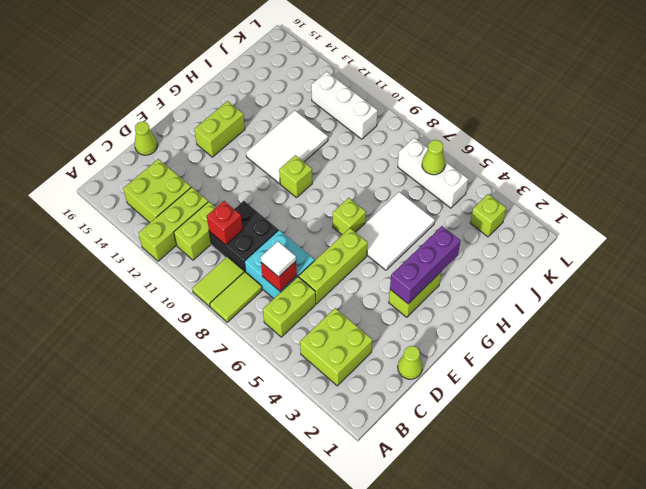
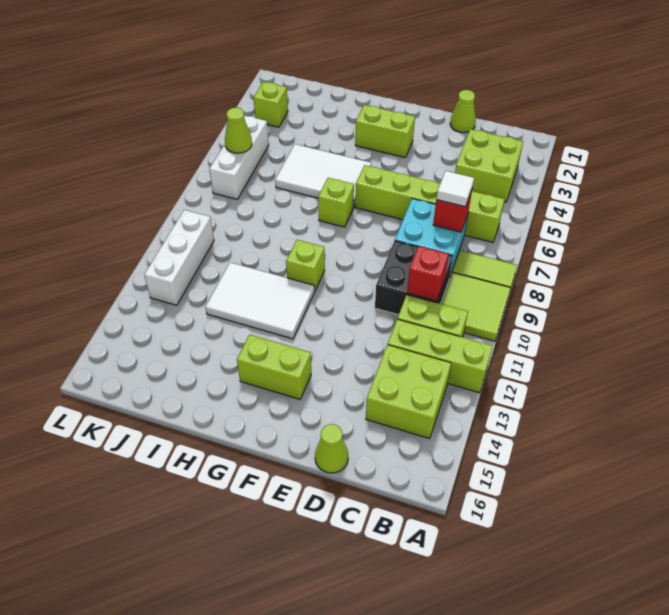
lime tile A9:B9 level 1 -> lime tile A9:B10 level 1
purple brick F3:H3 level 2 -> none

